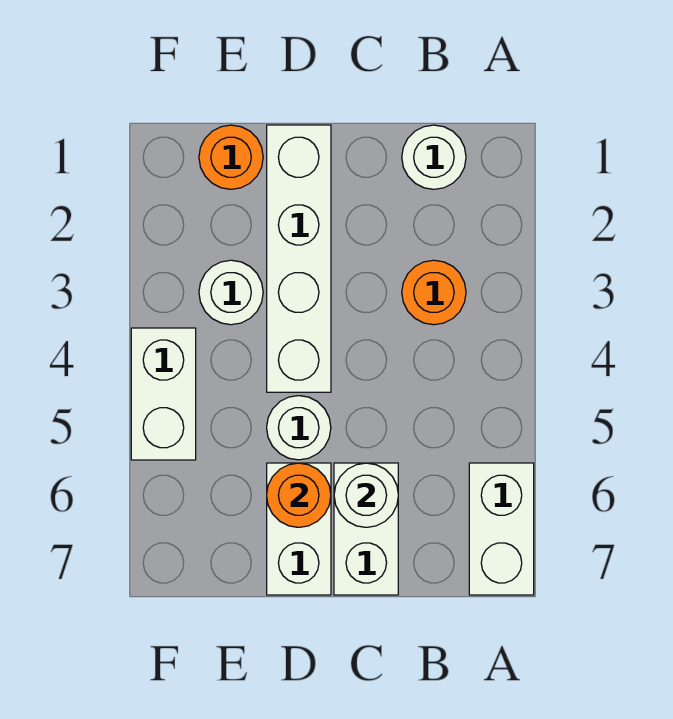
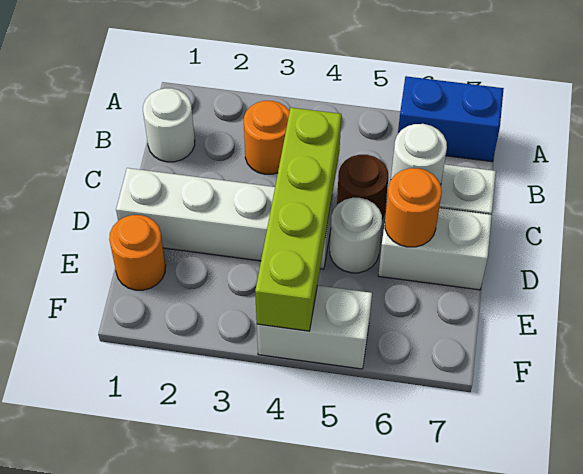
white brick A6:A7 level 1 -> blue brick A6:A7 level 1
none -> lime brick C4:F4 level 2
none -> brown round brick C5 level 1
white round brick E3 level 1 -> none

